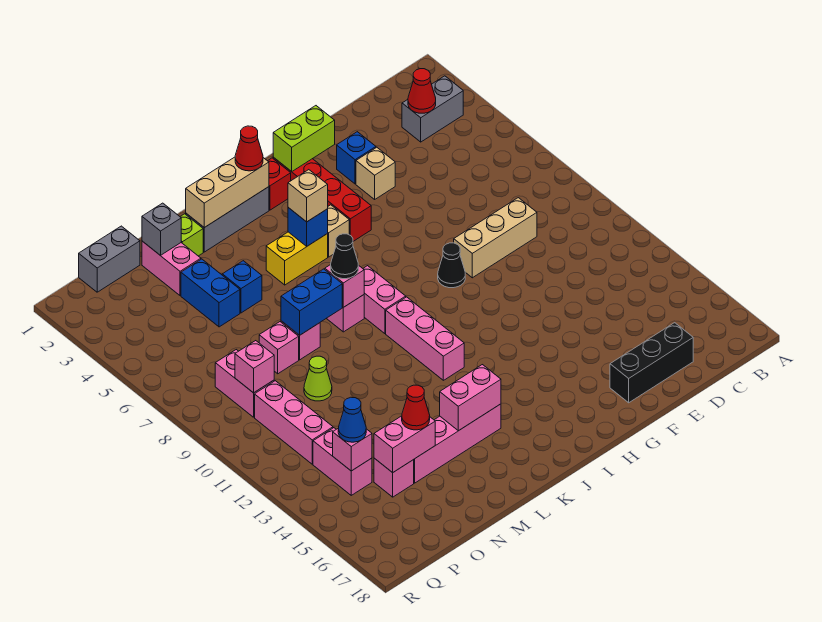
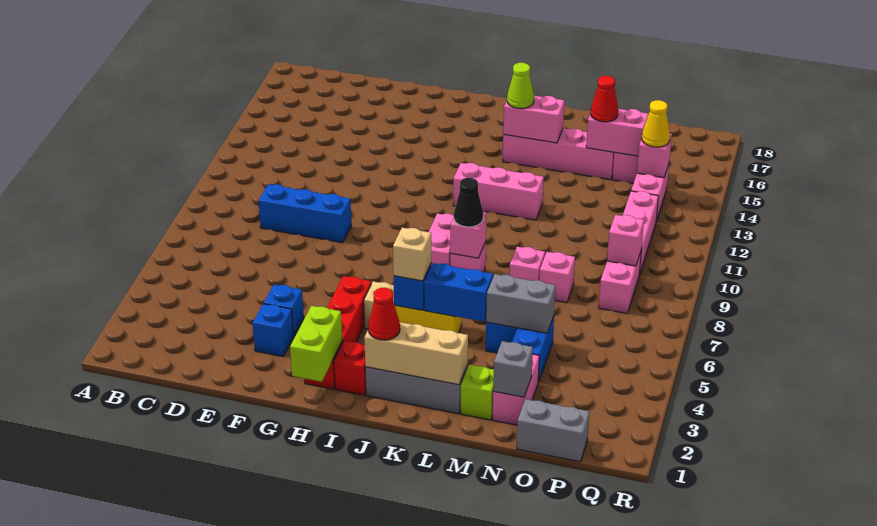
grey brick B3:C3 level 1 -> grey brick M5:N5 level 2
red cone C3 level 2 -> none
tan brick D9:F9 level 1 -> blue brick D9:F9 level 1
black brick D17:F17 level 1 -> none
tan brick F4 level 1 -> blue brick F4 level 1
lime brick G2:H2 level 2 -> lime brick H1:H2 level 2
black cone G9 level 1 -> none
pink brick J10:J12 level 1 -> pink brick J12:L12 level 1
blue brick L8:M8 level 2 -> blue brick K5:L5 level 2
lime cone N10 level 1 -> lime cone K15 level 3
blue cone P14 level 3 -> yellow cone P14 level 3

